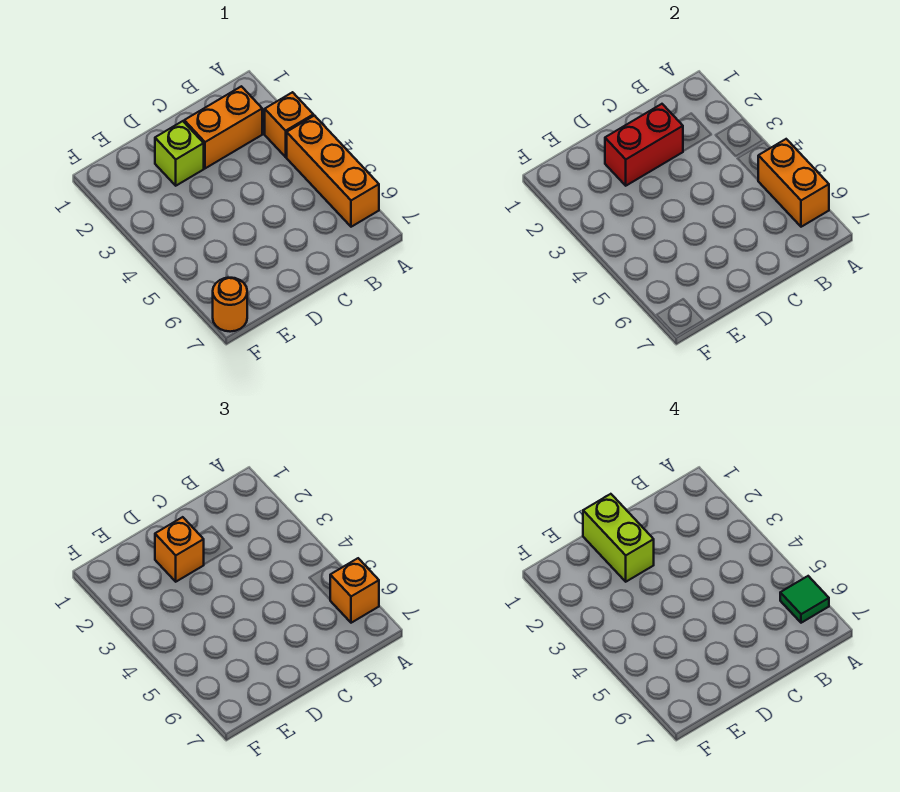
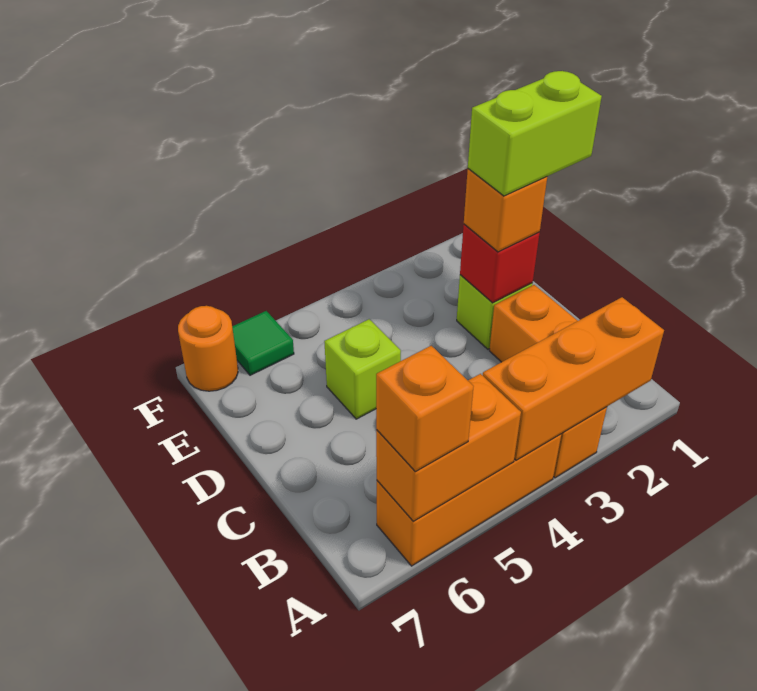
none -> orange brick A2:A4 level 2
green tile A6 level 4 -> green tile F6 level 1
red brick C2:D2 level 2 -> red brick D2 level 2
none -> lime brick D5 level 1

